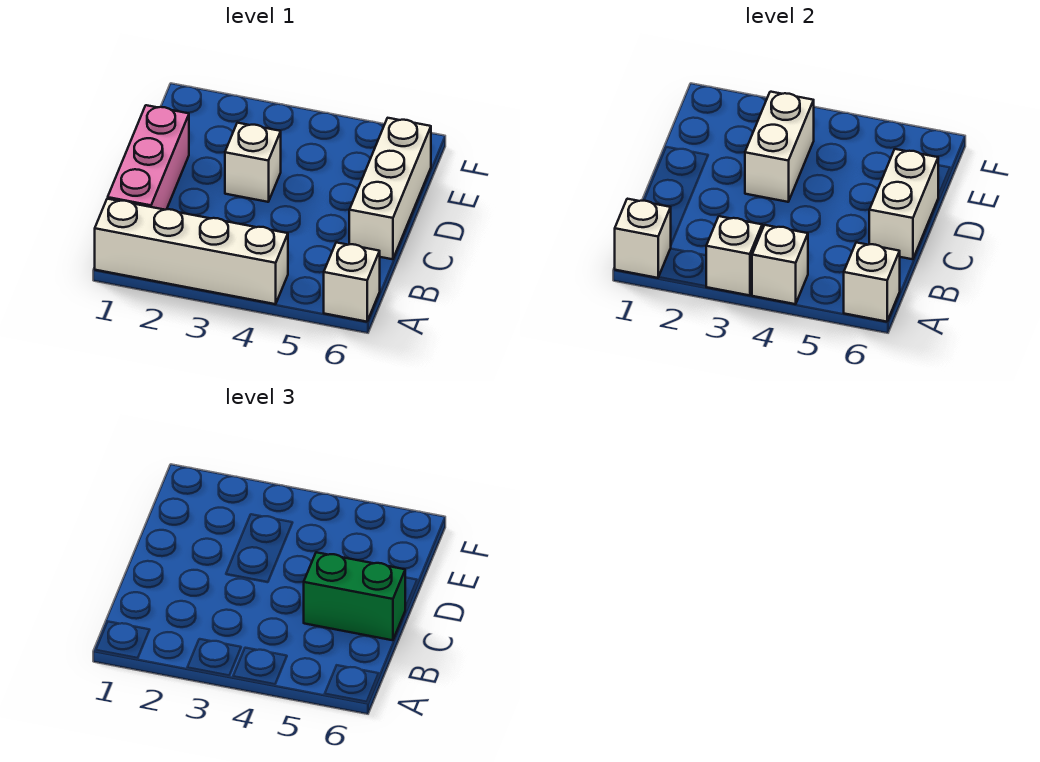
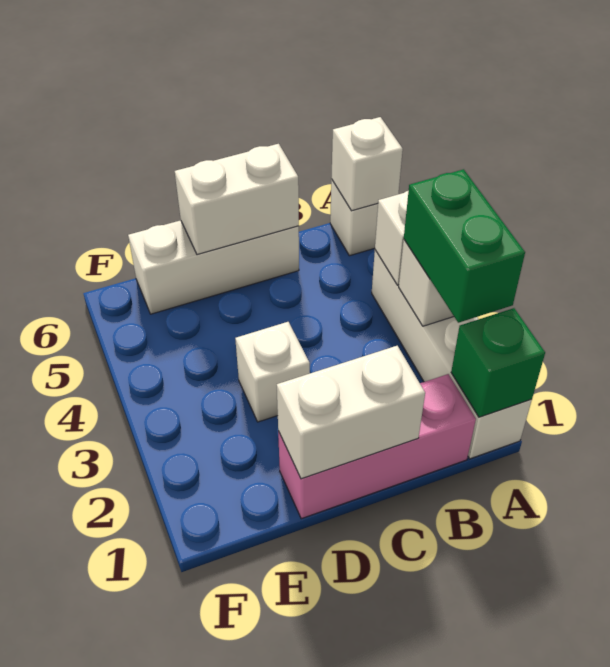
white brick A1 level 2 -> green brick A1 level 2
green brick C5:C6 level 3 -> green brick A2:A3 level 3
white brick D3:E3 level 2 -> white brick C1:D1 level 2

